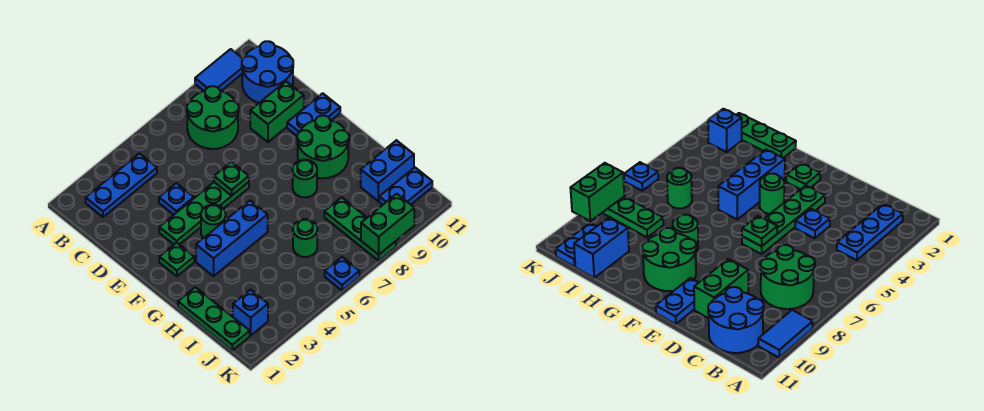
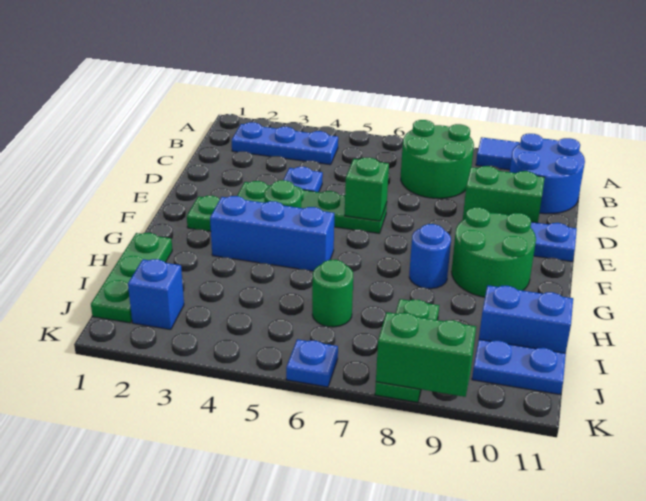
green plate E6 level 2 -> green brick E6 level 2
green round brick G8 level 1 -> blue round brick G8 level 1

